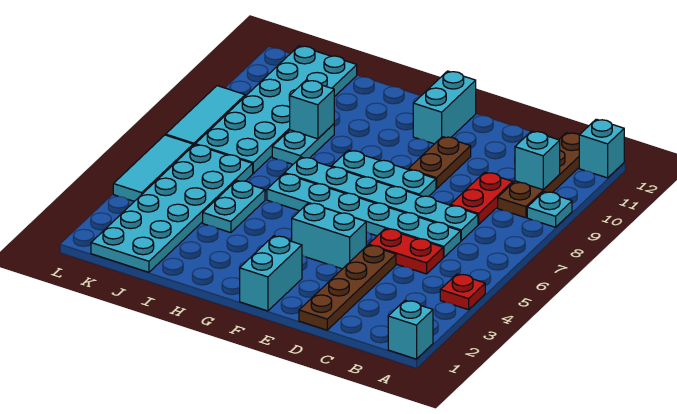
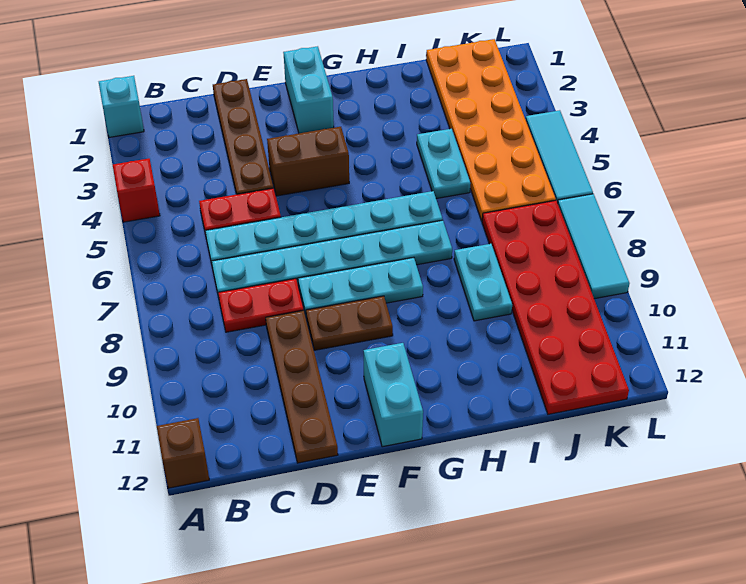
red plate A4 level 1 -> red brick A4 level 1
cyan plate A9 level 1 -> none
cyan brick A12 level 1 -> brown brick A12 level 1
brown plate B9:B12 level 1 -> brown plate D9:D12 level 1
cyan brick B10 level 2 -> none
red plate C8:C9 level 1 -> red plate C8:D8 level 1
cyan brick E4:F4 level 1 -> brown brick E4:F4 level 1
brown plate E9:E10 level 1 -> brown plate E9:F9 level 1
cyan brick I9 level 2 -> none
cyan plate J1:K6 level 1 -> orange plate J1:K6 level 1
cyan plate J7:K12 level 1 -> red plate J7:K12 level 1

